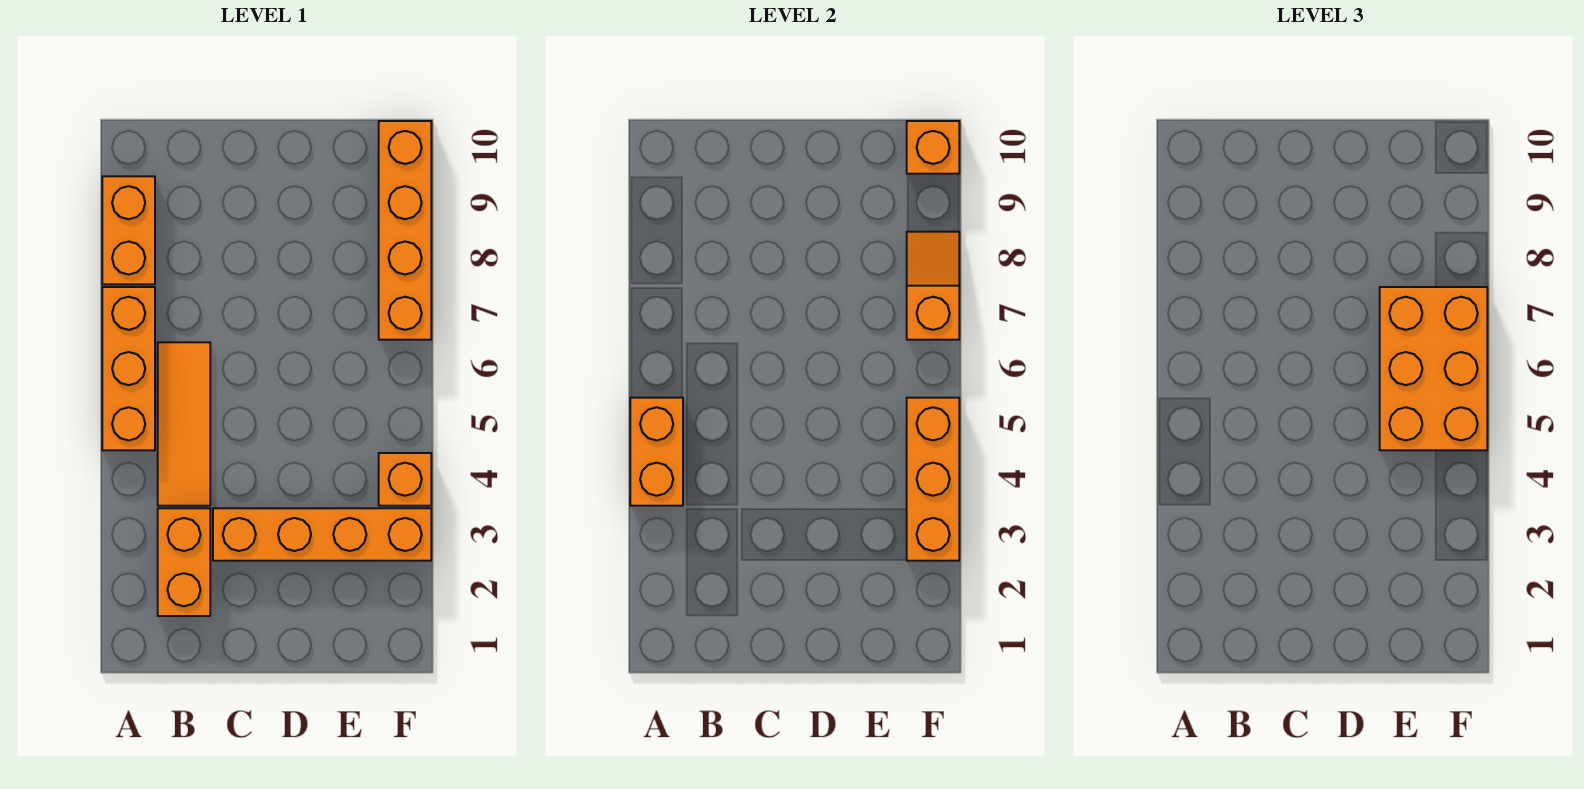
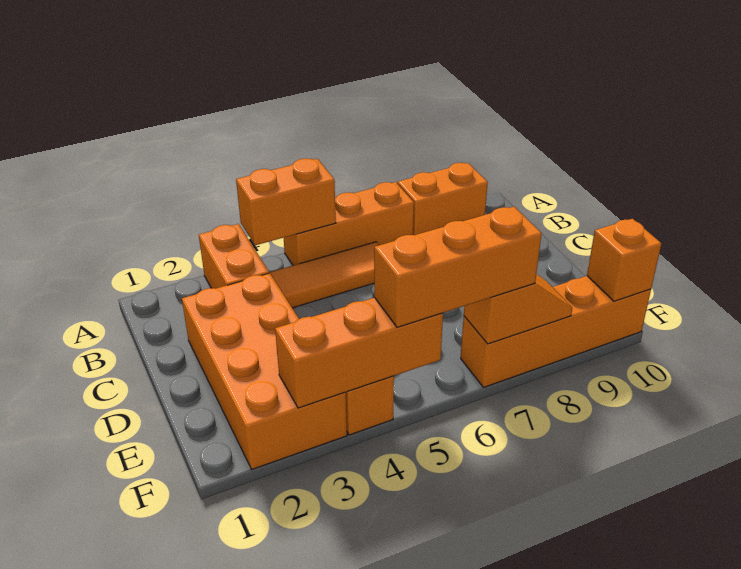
orange brick B2:B3 level 1 -> orange brick A3:B3 level 1
orange brick C3:F3 level 1 -> orange brick C2:F3 level 1
orange brick E5:F7 level 3 -> orange brick F5:F7 level 3

